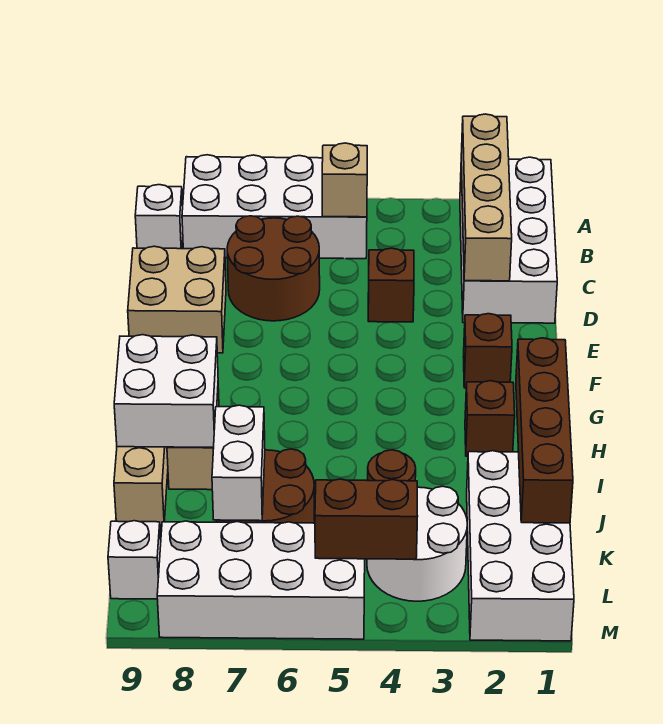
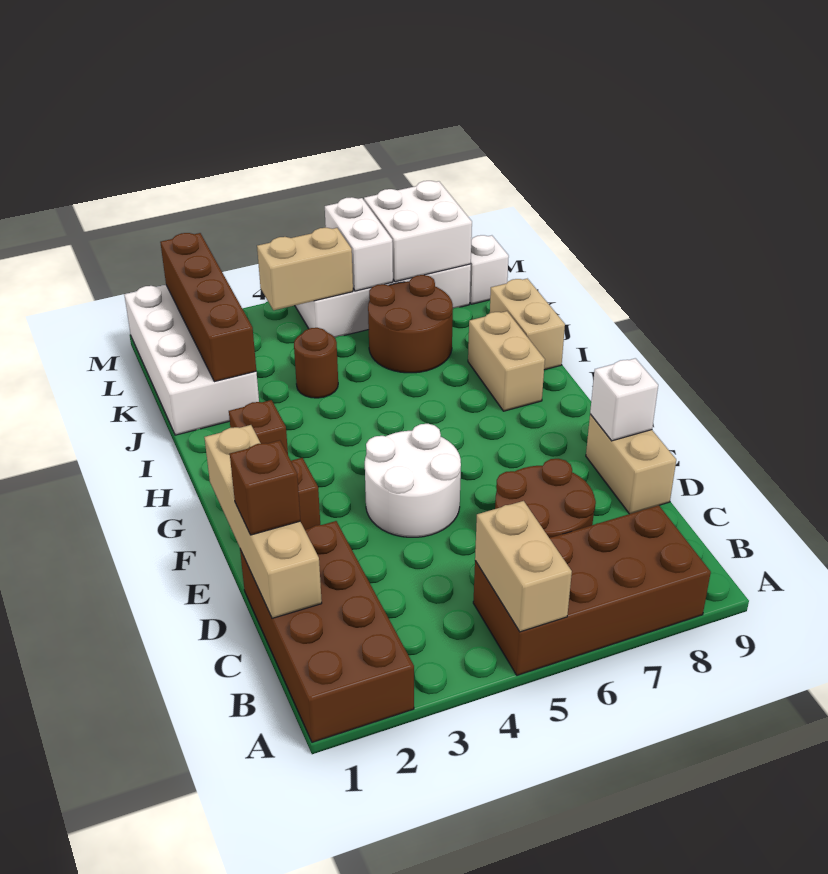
white brick A1:D2 level 1 -> brown brick A1:D2 level 1
tan brick A2:D2 level 2 -> tan brick C1:F1 level 2
white brick A5:B8 level 1 -> brown brick A5:B8 level 1
tan brick B5 level 2 -> tan brick A5:B5 level 2
white brick B9 level 1 -> white brick E9 level 2
brown brick D4 level 1 -> brown brick D1 level 3
tan brick D8:E9 level 1 -> tan brick D9:E9 level 1
brown brick H1:K1 level 2 -> brown brick J2:M2 level 2
white brick H8:I9 level 2 -> white brick L7:M8 level 2
white brick J7:K7 level 2 -> white brick L6:M6 level 2
white round brick K3:L4 level 1 -> white round brick E4:F5 level 1
brown brick L4:L5 level 2 -> tan brick L4:L5 level 2

